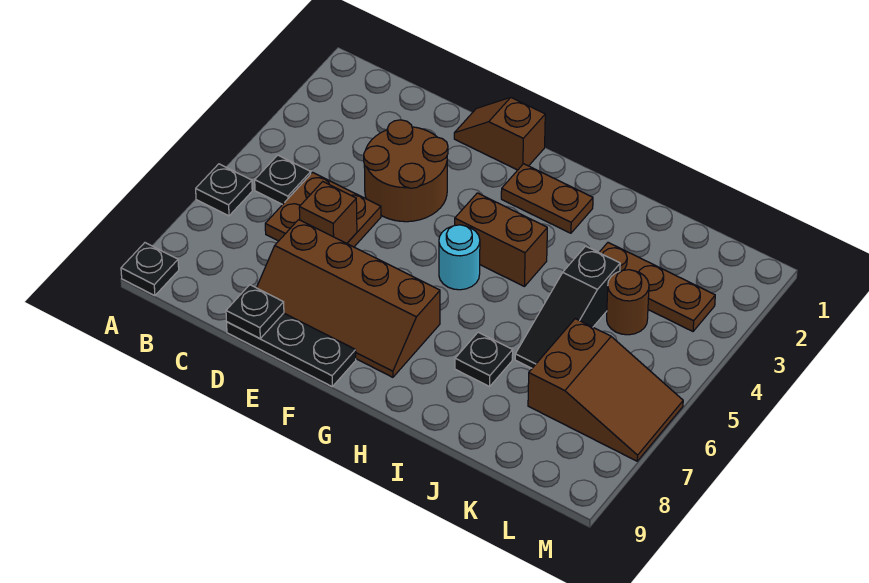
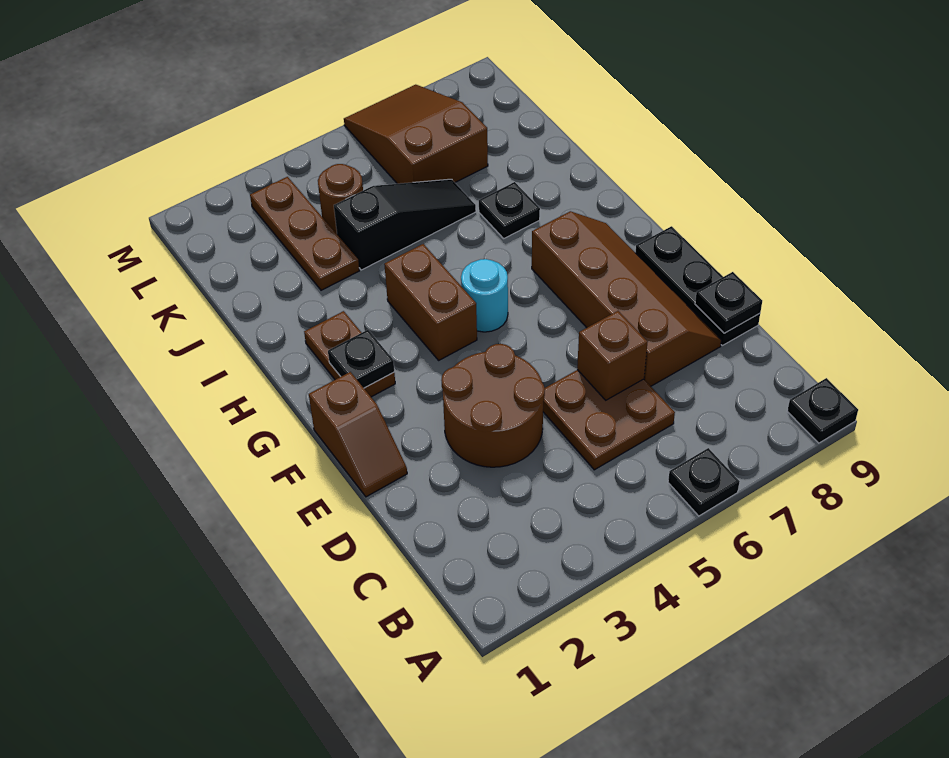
black plate B5 level 1 -> black plate G2 level 2

